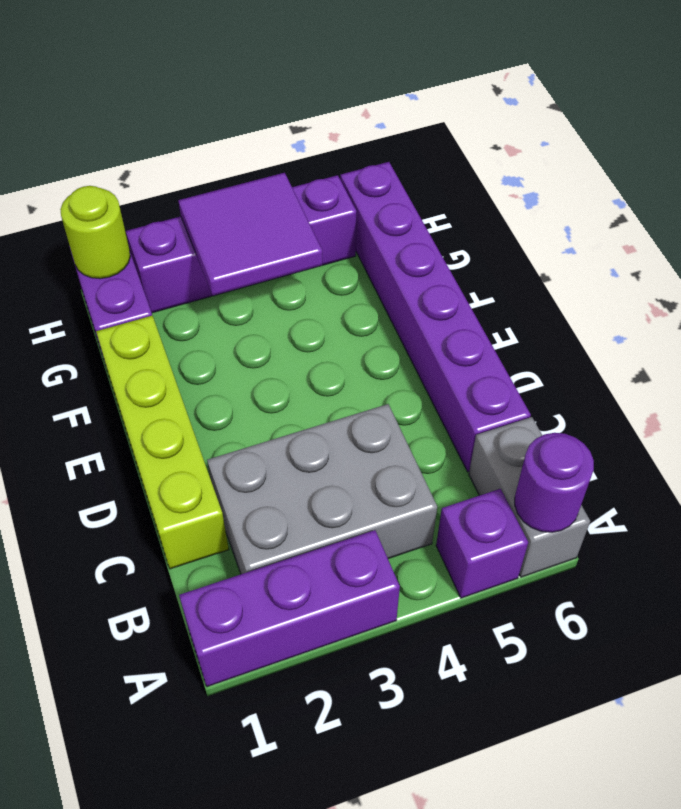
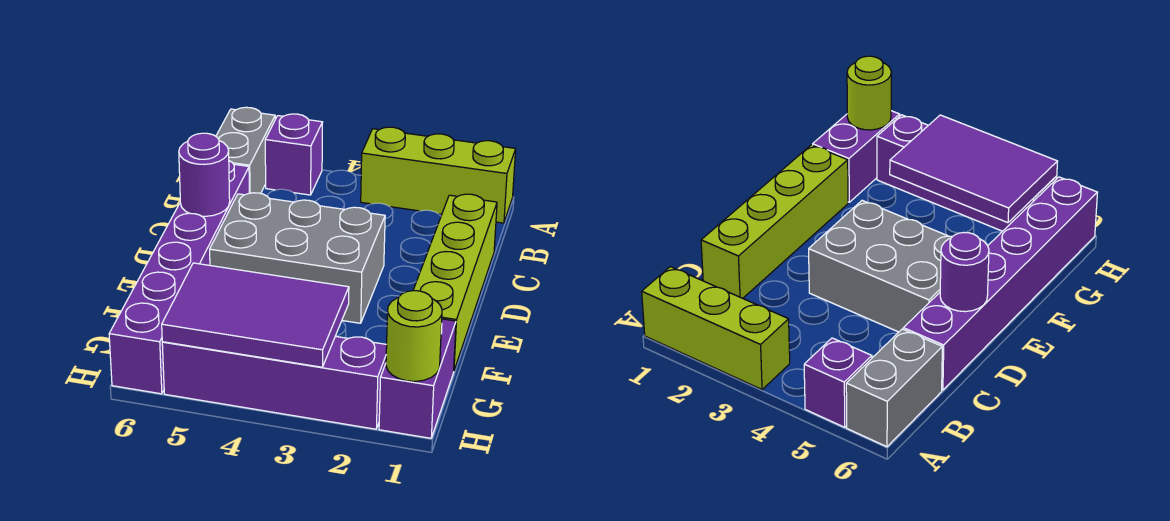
purple brick A1:A3 level 1 -> lime brick A1:A3 level 1
purple round brick A6 level 2 -> purple round brick D6 level 2
grey brick B2:C4 level 1 -> grey brick D3:E5 level 1
purple tile G3:H4 level 2 -> purple tile G3:H5 level 2

